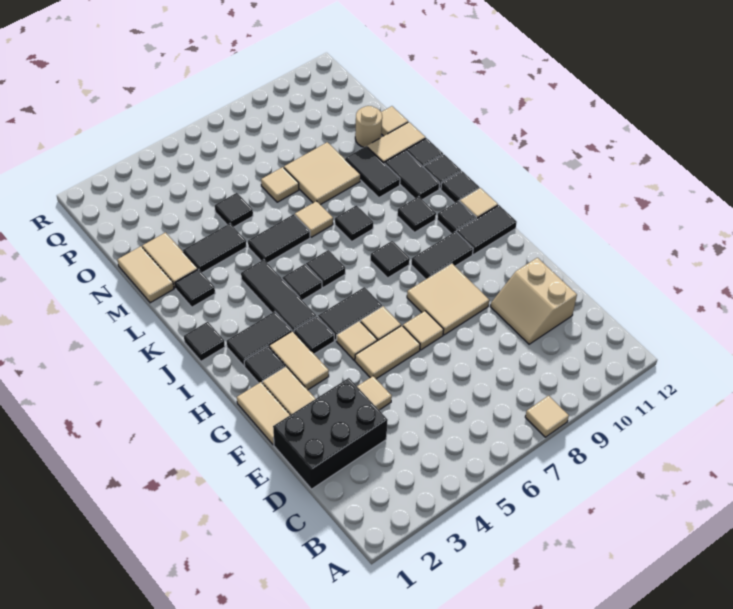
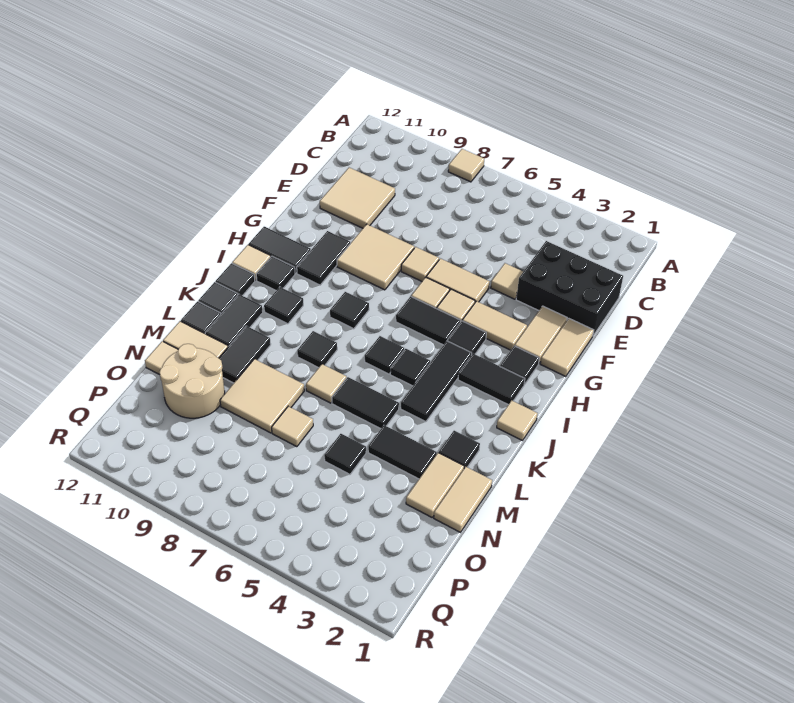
tan slope D10:E11 level 1 top 11 -> tan tile D10:E11 level 1
tan tile G3:H3 level 1 -> tan tile G3:G4 level 1
black tile H9:H10 level 1 -> black tile G10:H10 level 1
black tile J1 level 1 -> tan tile J1 level 1
tan round brick N11 level 1 -> tan round brick N10:O11 level 1

